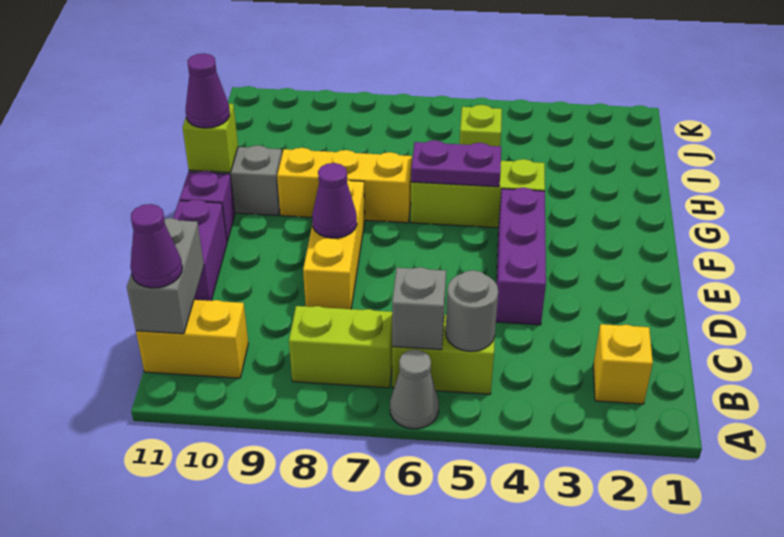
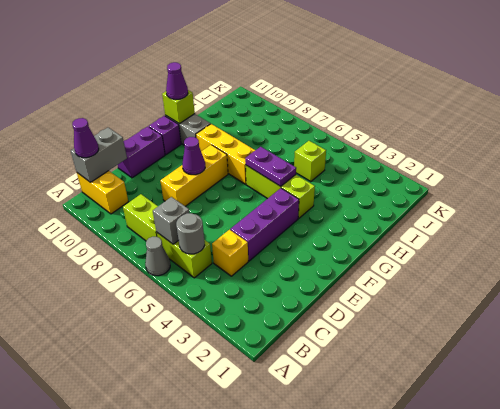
yellow brick B2 level 1 -> yellow brick C4 level 1

